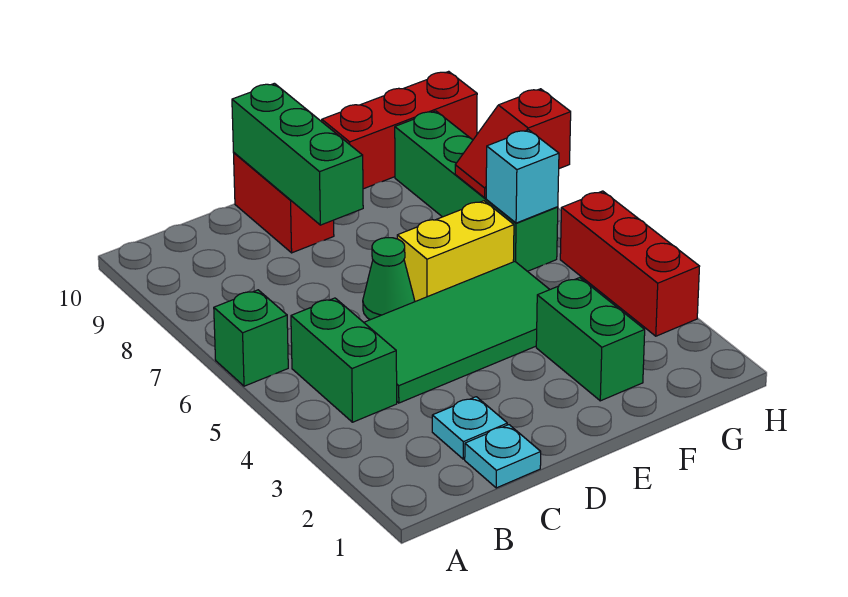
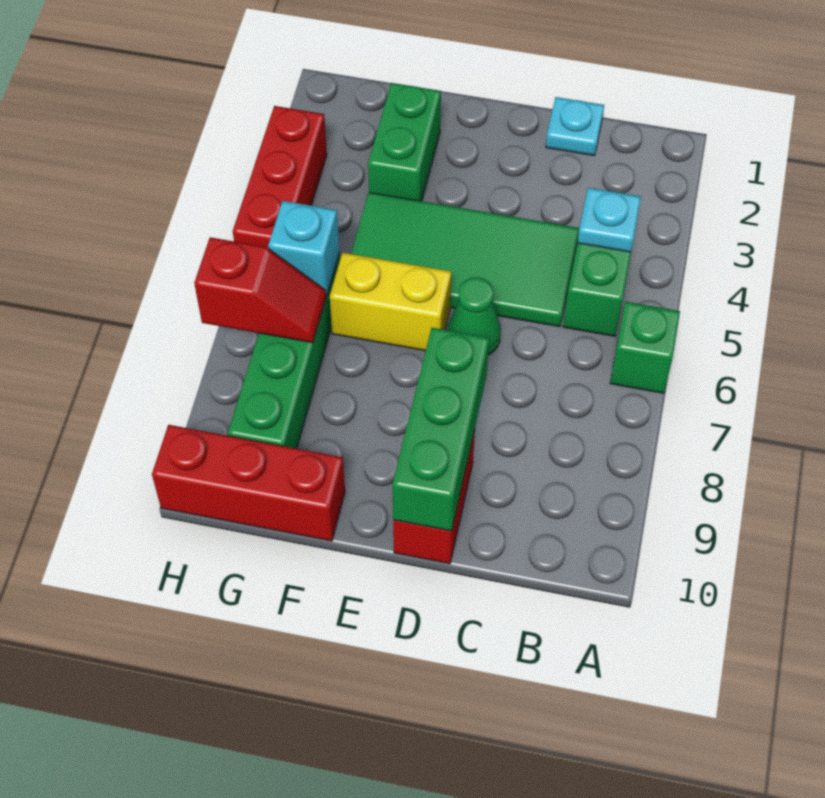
cyan plate C2 level 1 -> cyan plate B4 level 2

